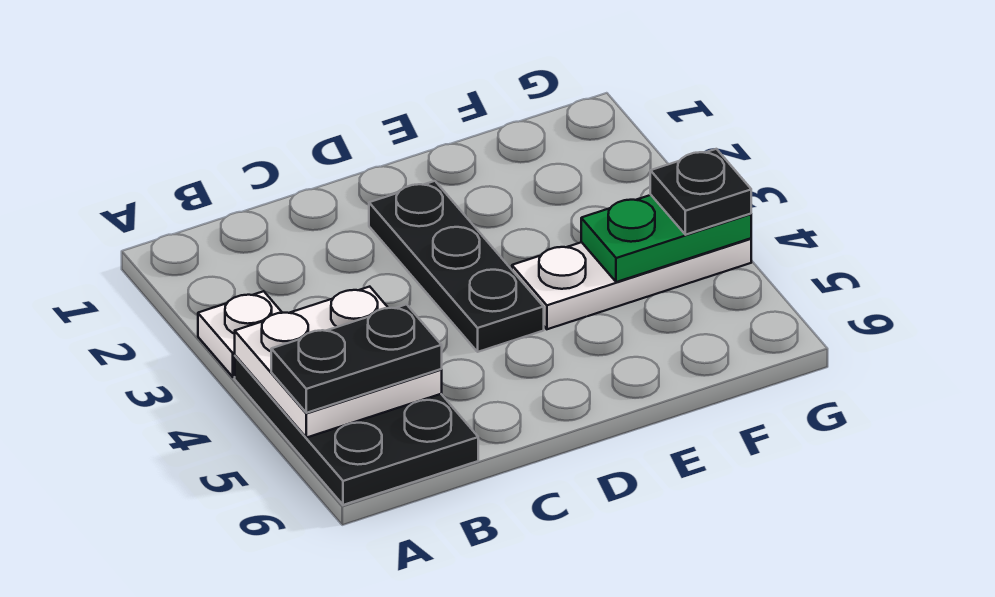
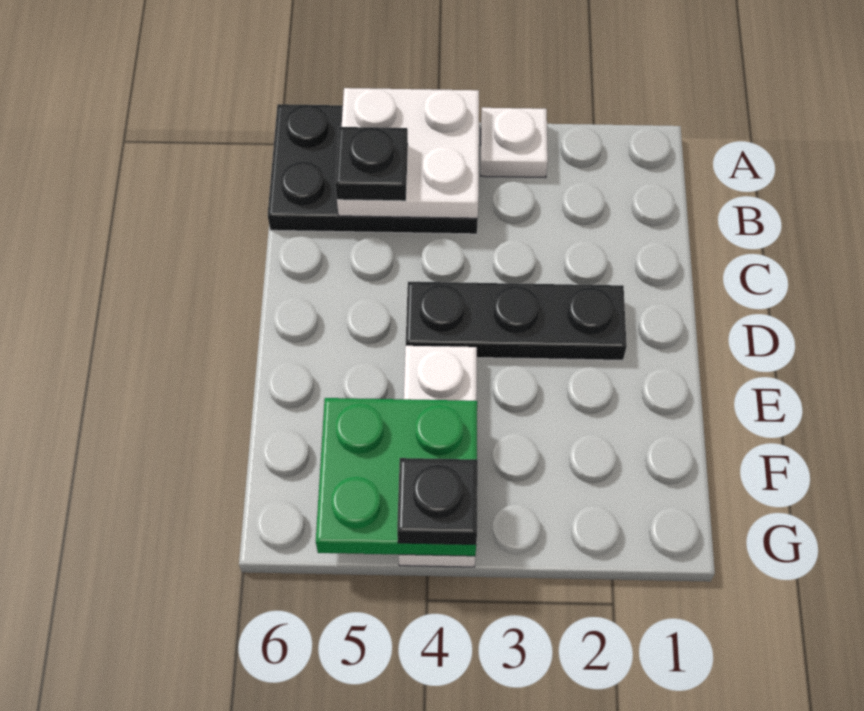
black plate A5:B5 level 3 -> black plate B5 level 3
green plate F4:G4 level 2 -> green plate F4:G5 level 2

